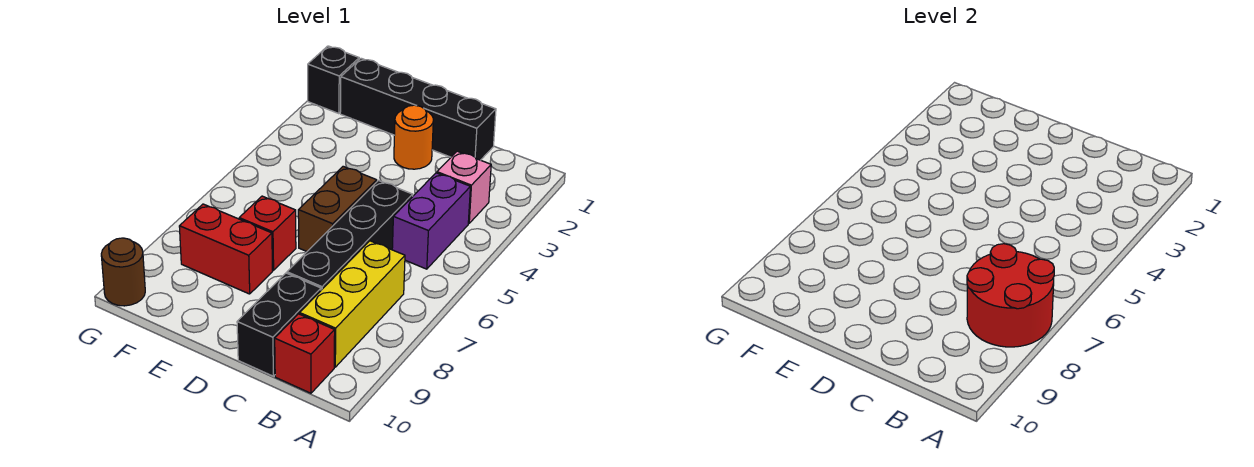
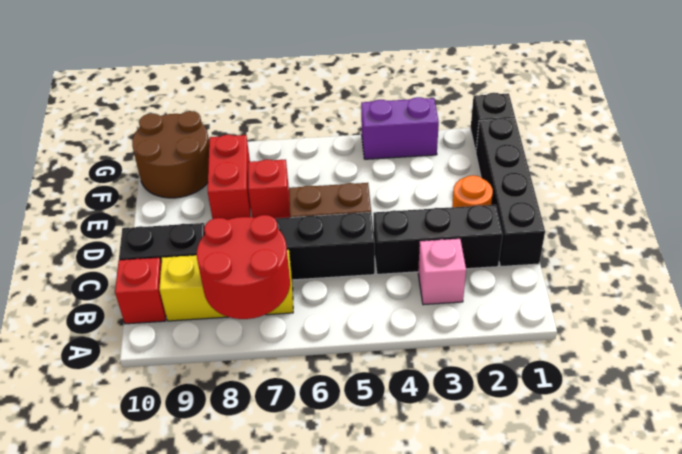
purple brick B4:B5 level 1 -> purple brick G3:G4 level 1
none -> black brick C2:C4 level 1
brown round brick G10 level 1 -> brown round brick F9:G10 level 1

